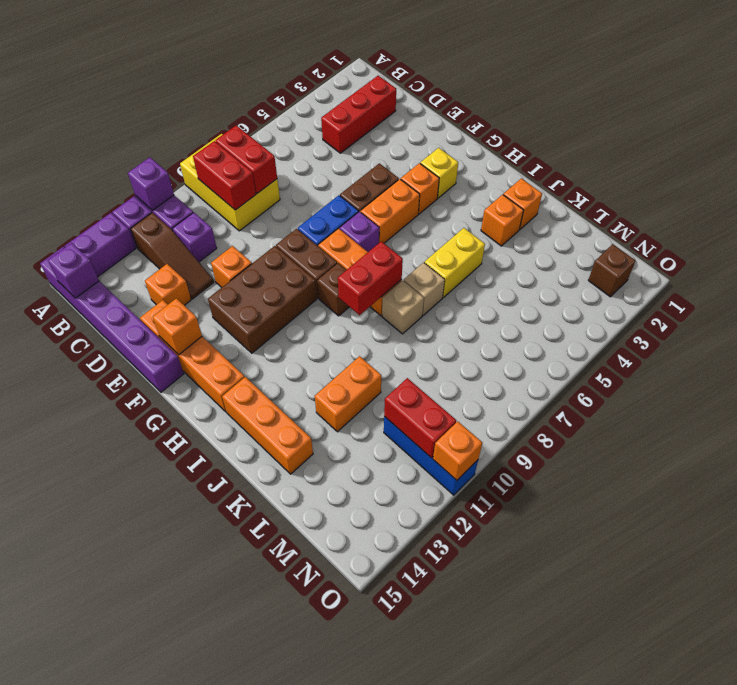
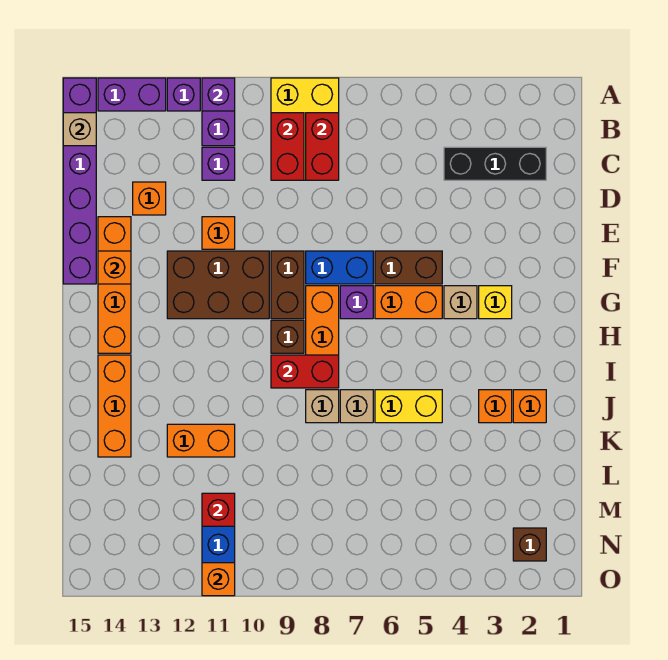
brown slope B12:D12 level 1 top B -> none
purple brick B15 level 2 -> tan brick B15 level 2
red brick C2:C4 level 1 -> black brick C2:C4 level 1
orange brick G4 level 1 -> tan brick G4 level 1
red brick M11:N11 level 2 -> red brick M11 level 2

